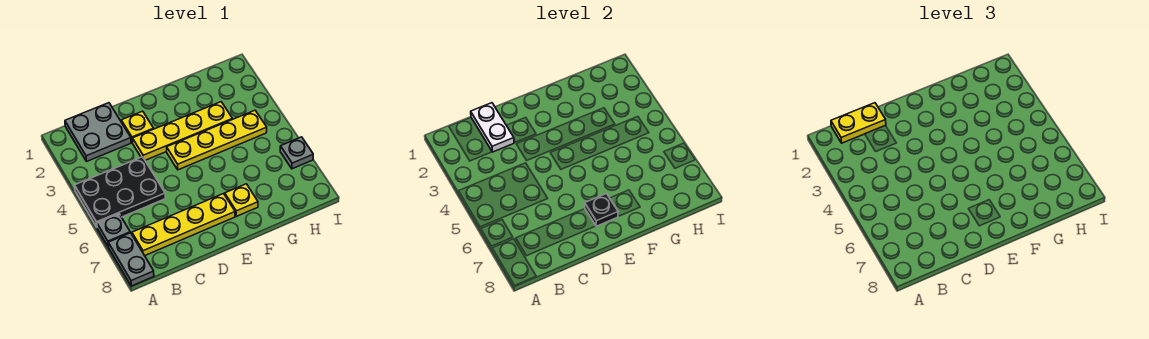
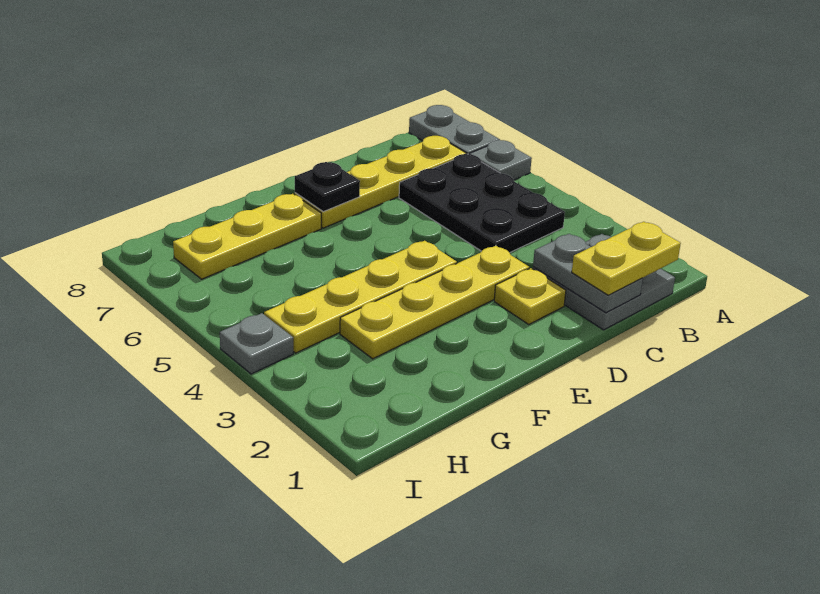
black plate A4:C5 level 1 -> black plate B4:C6 level 1
white plate C1:C2 level 2 -> grey plate C1:C2 level 2
yellow plate F7 level 1 -> yellow plate F7:H7 level 1
grey plate I6 level 1 -> grey plate I4 level 1

